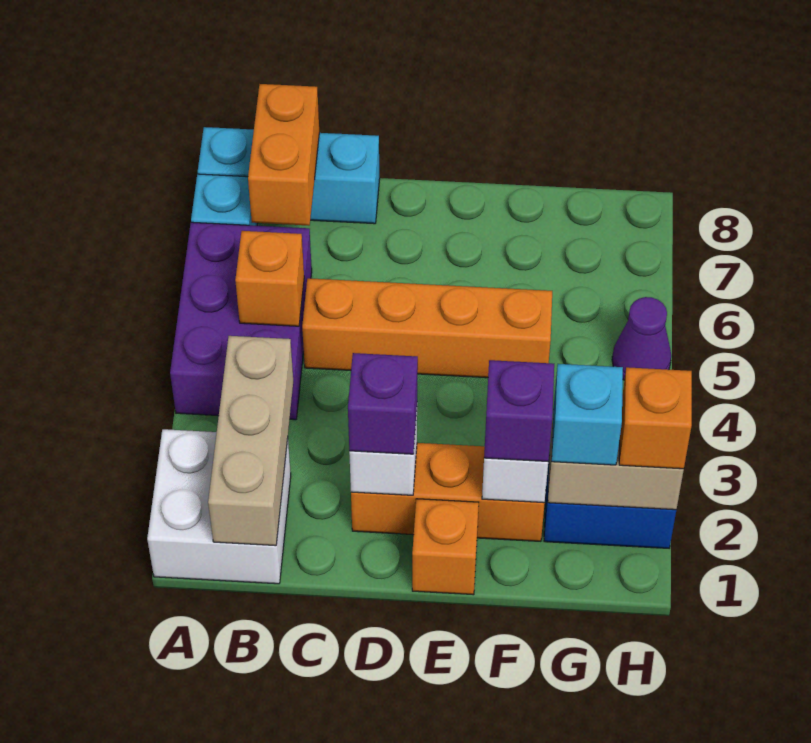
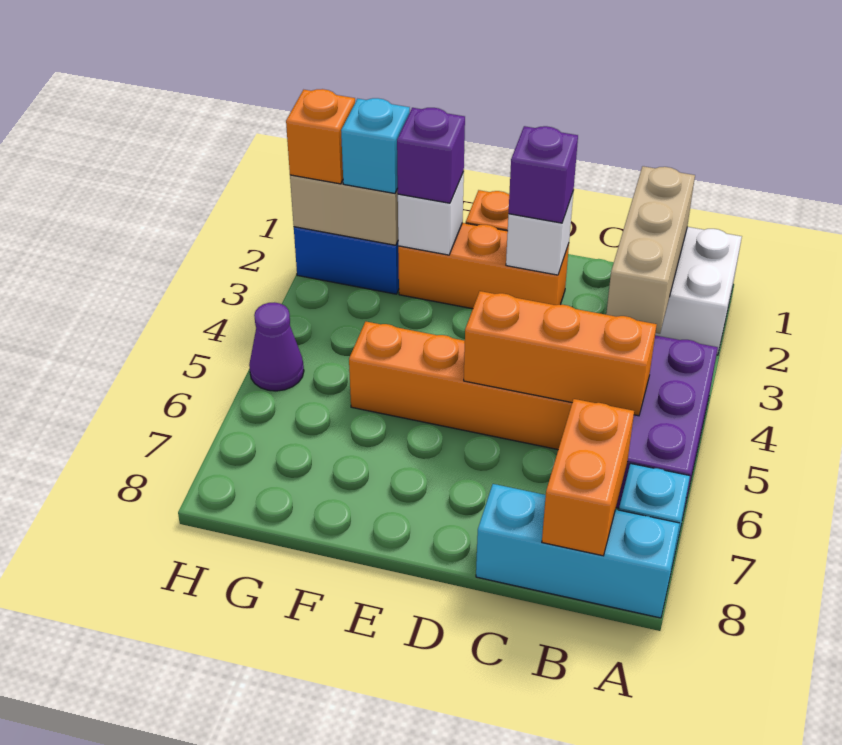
orange brick B5 level 2 -> orange brick B5:D5 level 2

